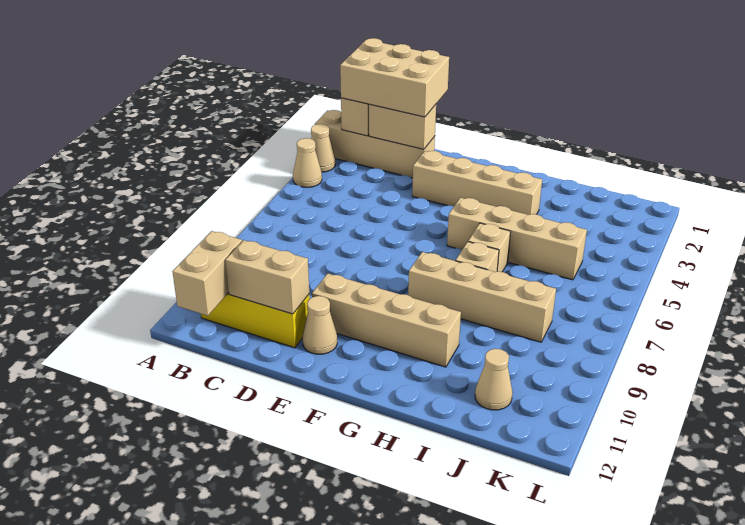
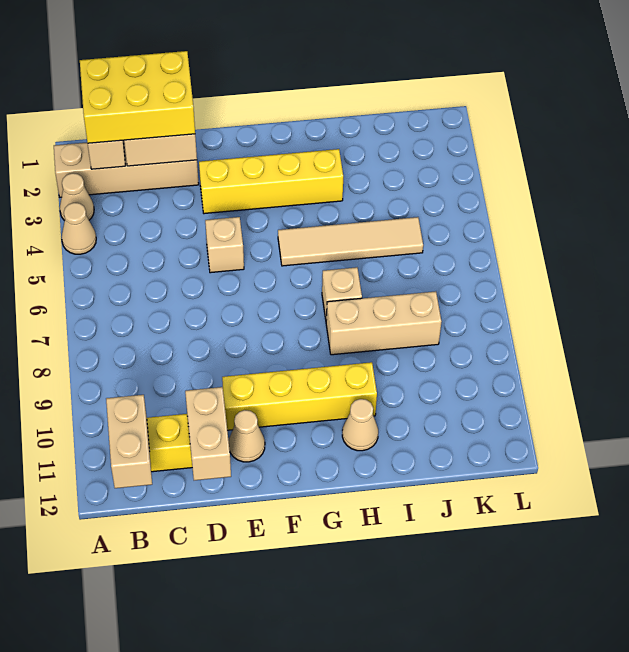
tan brick B1:D2 level 3 -> yellow brick B1:D2 level 3
tan brick C11:D11 level 2 -> tan brick D11:D12 level 2
tan brick E3:H3 level 1 -> yellow brick E3:H3 level 1
tan brick E10:H10 level 1 -> yellow brick E10:H10 level 1
tan brick G5:J5 level 1 -> tan tile G5:J5 level 1
tan brick G8:J8 level 1 -> tan brick H8:J8 level 1
tan brick H6 level 1 -> tan brick E5 level 1
tan cone J11 level 1 -> tan cone H11 level 1

